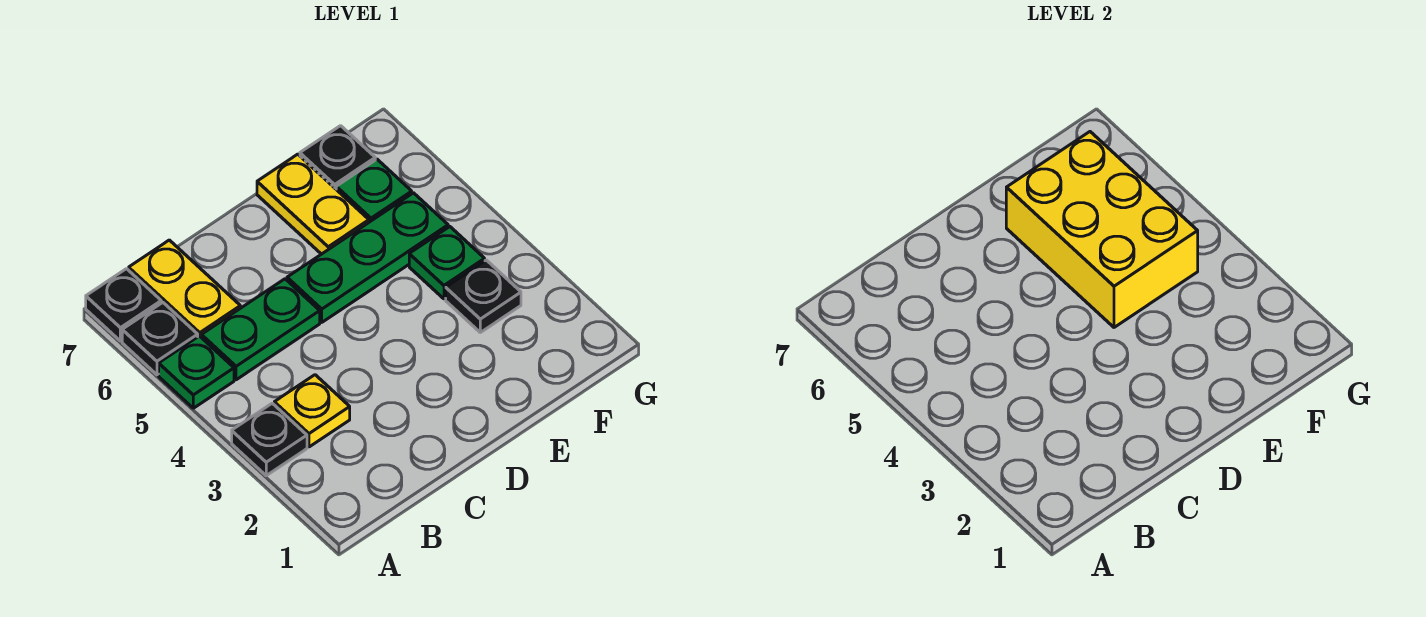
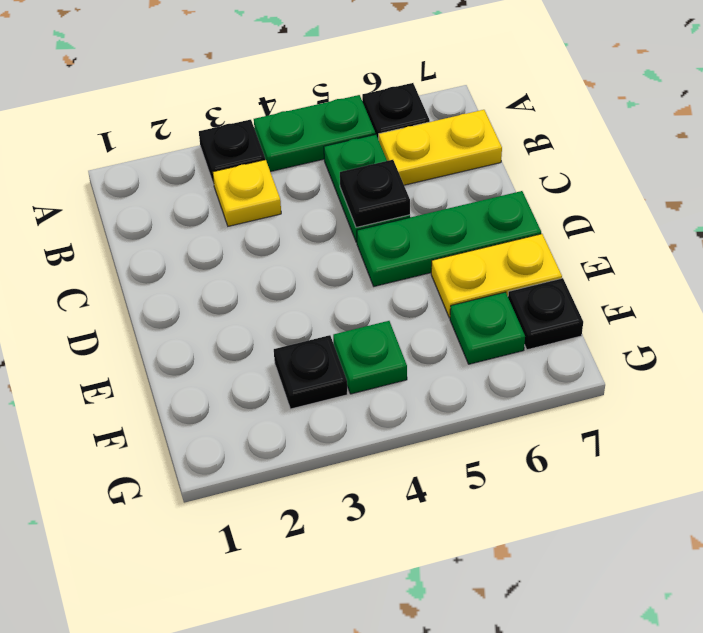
green plate A5 level 1 -> green plate A4:A5 level 1
black plate A7 level 1 -> black plate C5 level 2
green plate D5:F5 level 1 -> green plate D5:D7 level 1
yellow brick E4:F6 level 2 -> none

